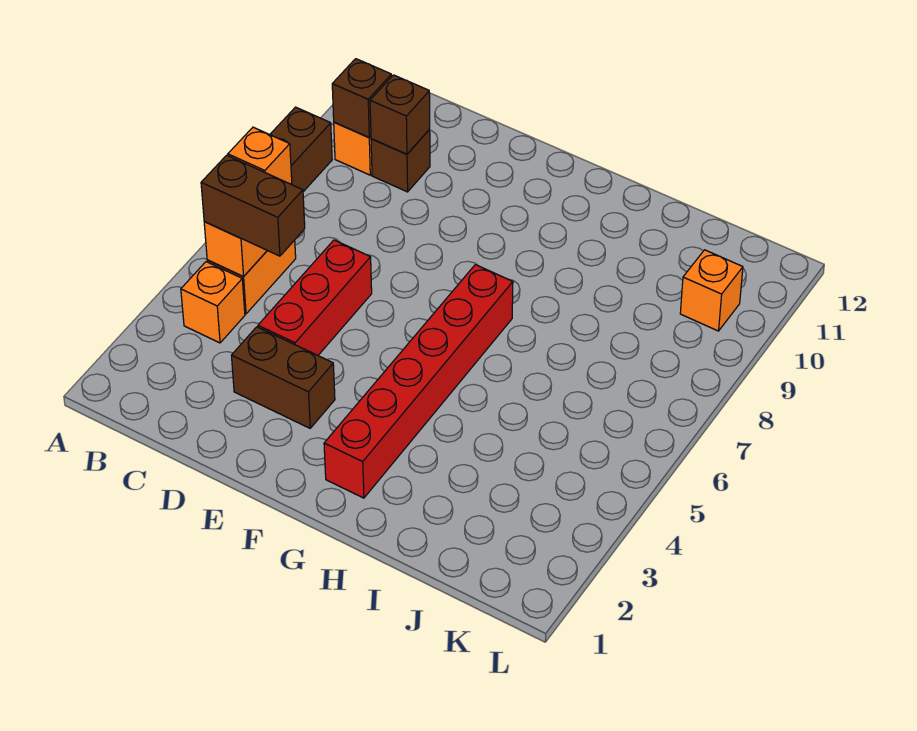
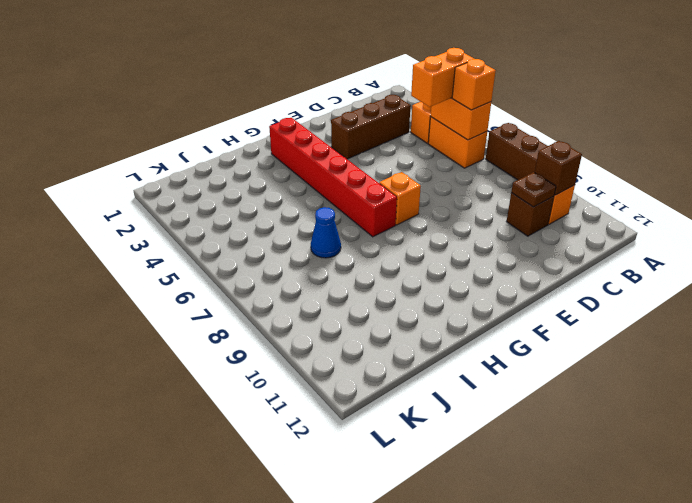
brown brick B5:C5 level 3 -> orange brick B5:C5 level 3
brown brick C10 level 2 -> brown plate C10 level 2
brown brick D3:E3 level 1 -> brown brick C3:E3 level 1
red brick D4:D6 level 1 -> none
none -> blue cone I7 level 1
orange brick K10 level 1 -> orange brick F7 level 1

